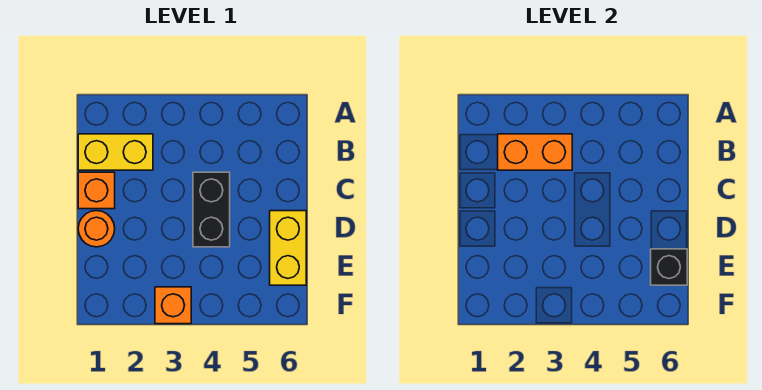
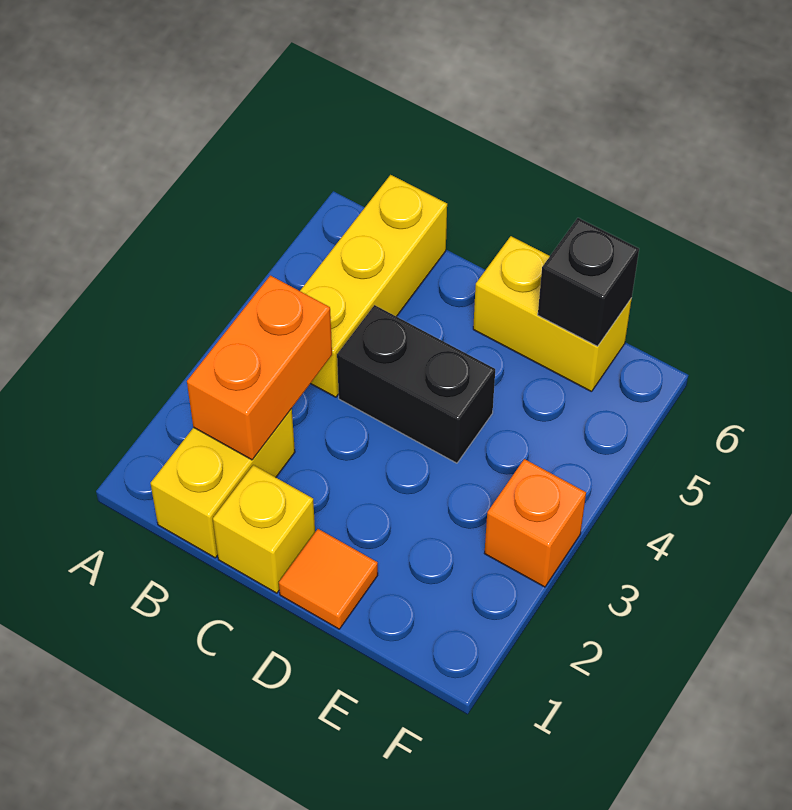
none -> yellow brick B4:B6 level 1
orange brick C1 level 1 -> yellow brick C1 level 1
orange round brick D1 level 1 -> orange tile D1 level 1

